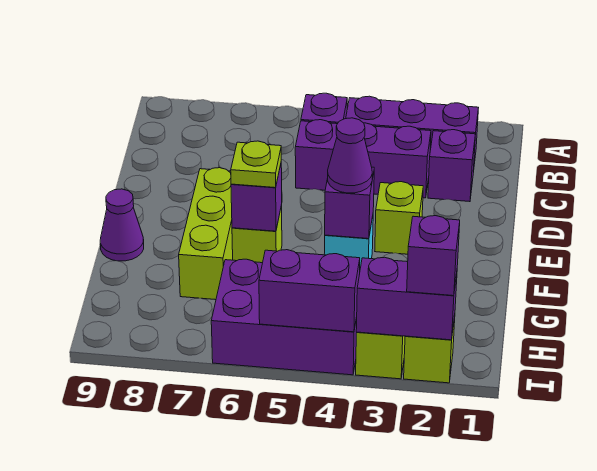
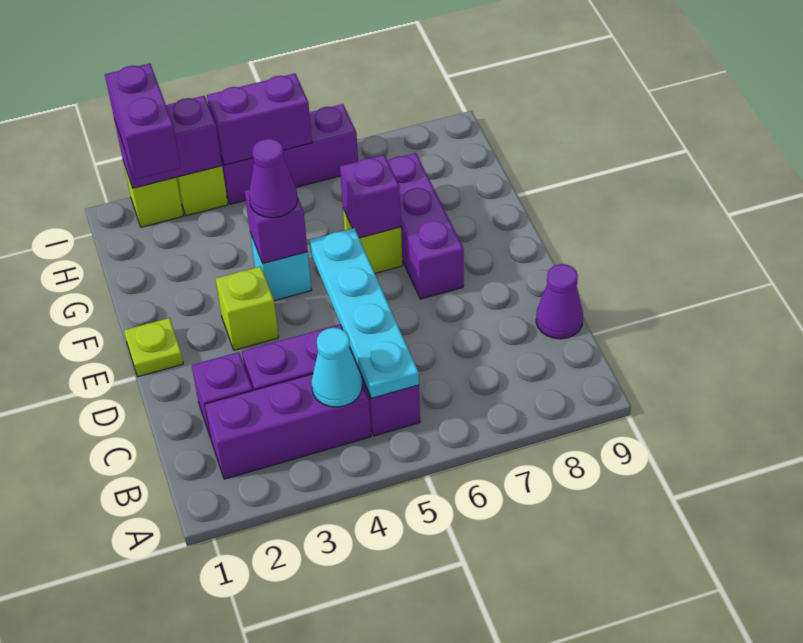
none -> cyan cone B4 level 2
none -> cyan plate B5:E5 level 2
lime brick E7:G7 level 1 -> purple brick E7:G7 level 1
lime plate F6 level 3 -> lime plate E1 level 1
purple cone F9 level 1 -> purple cone C9 level 1
purple brick H4:I6 level 1 -> purple brick I4:I6 level 1
purple brick I2 level 3 -> purple brick H2:I2 level 3

